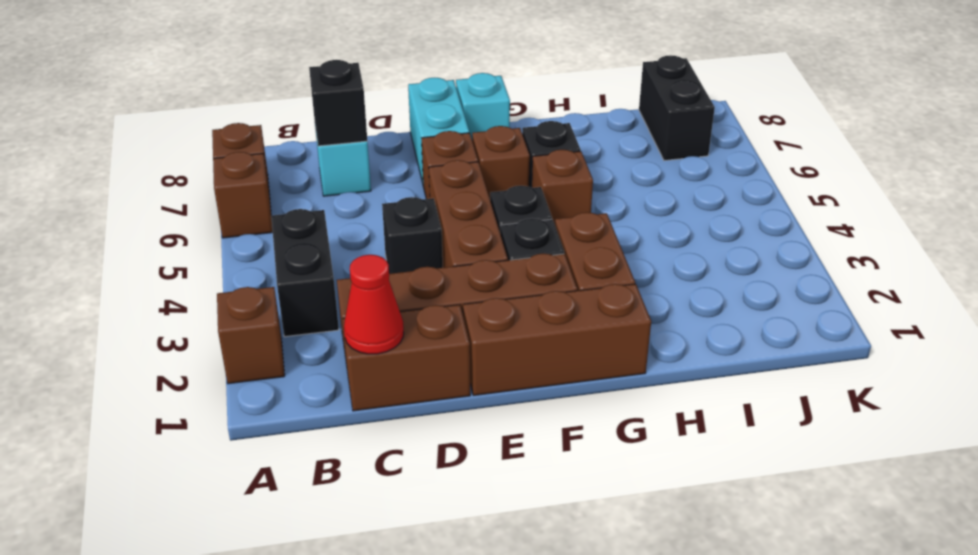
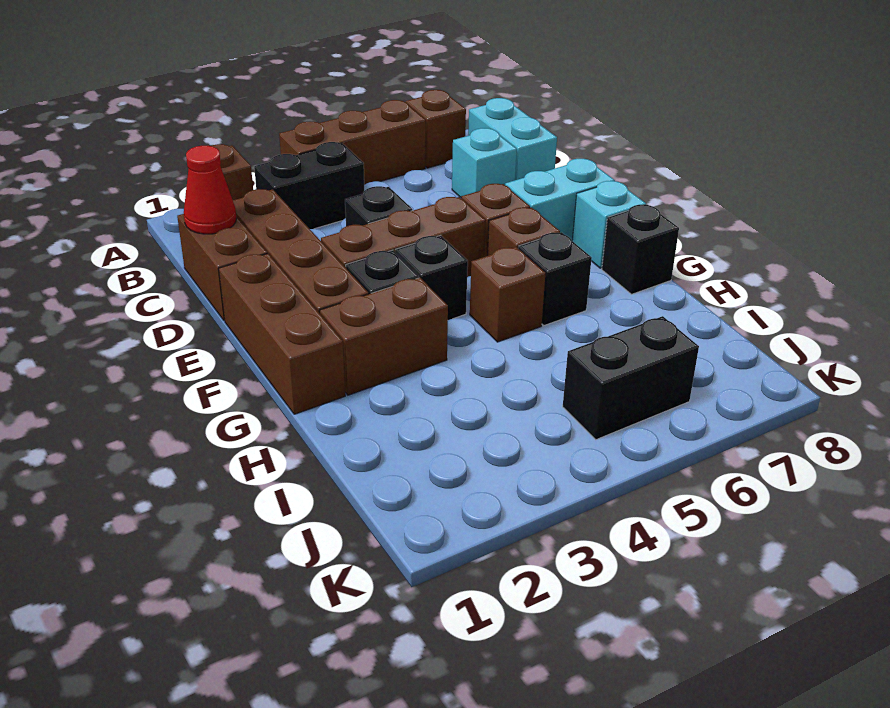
brown brick A6 level 1 -> brown brick A4:A6 level 1
none -> cyan brick B8:C8 level 1
black brick C7 level 2 -> black brick G8 level 1
black brick J7:J8 level 1 -> black brick J5:J6 level 1

